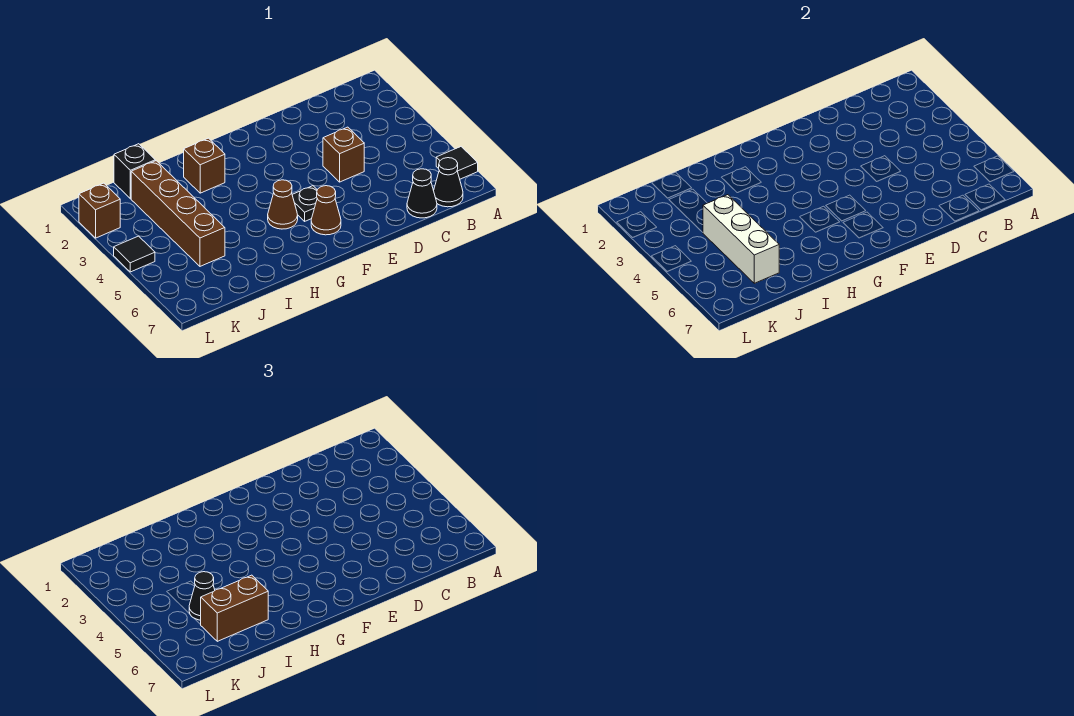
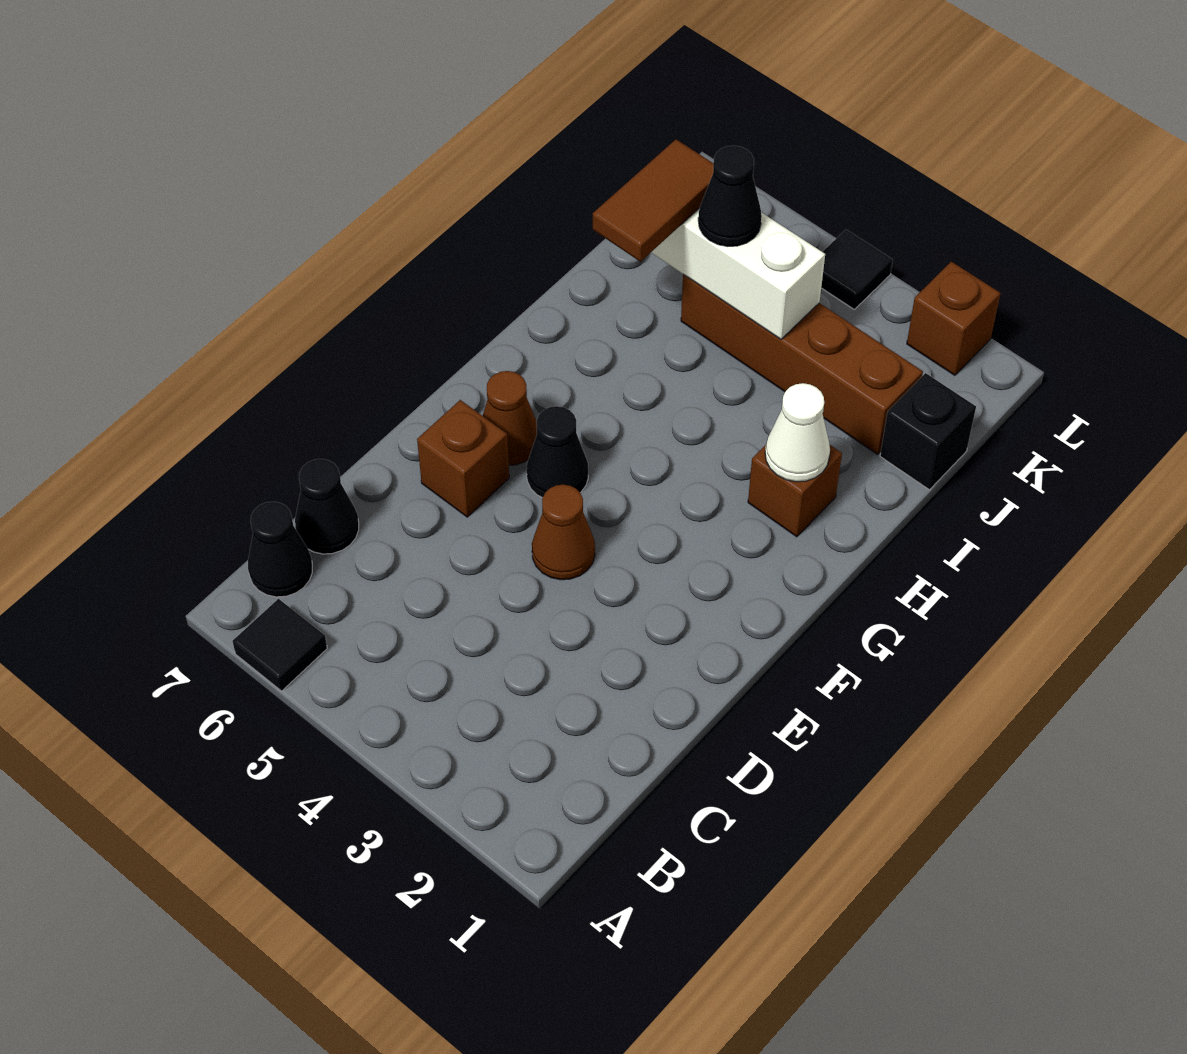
brown brick D4 level 1 -> brown brick E6 level 1
black plate F5 level 1 -> black cone F5 level 1
brown cone G5 level 1 -> brown cone E4 level 1
none -> white cone H2 level 2
brown brick I6:J6 level 3 -> brown tile I6:J6 level 3

